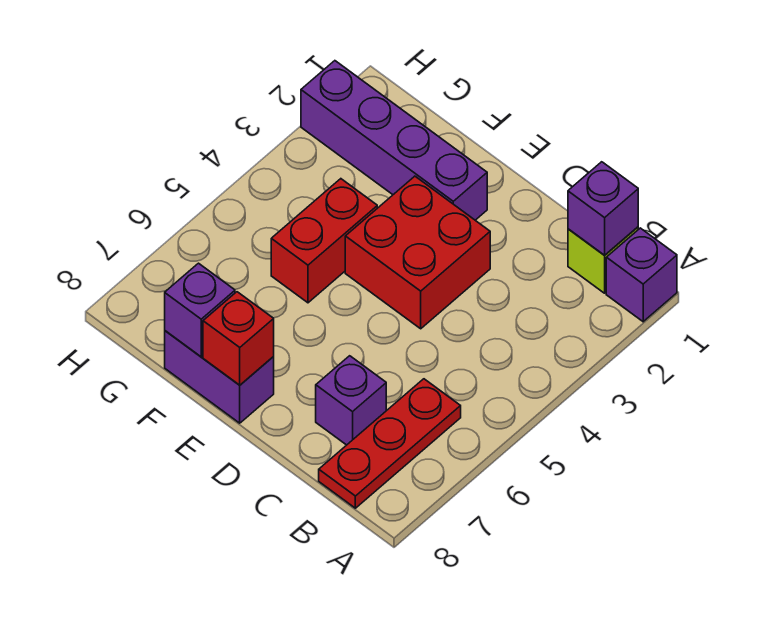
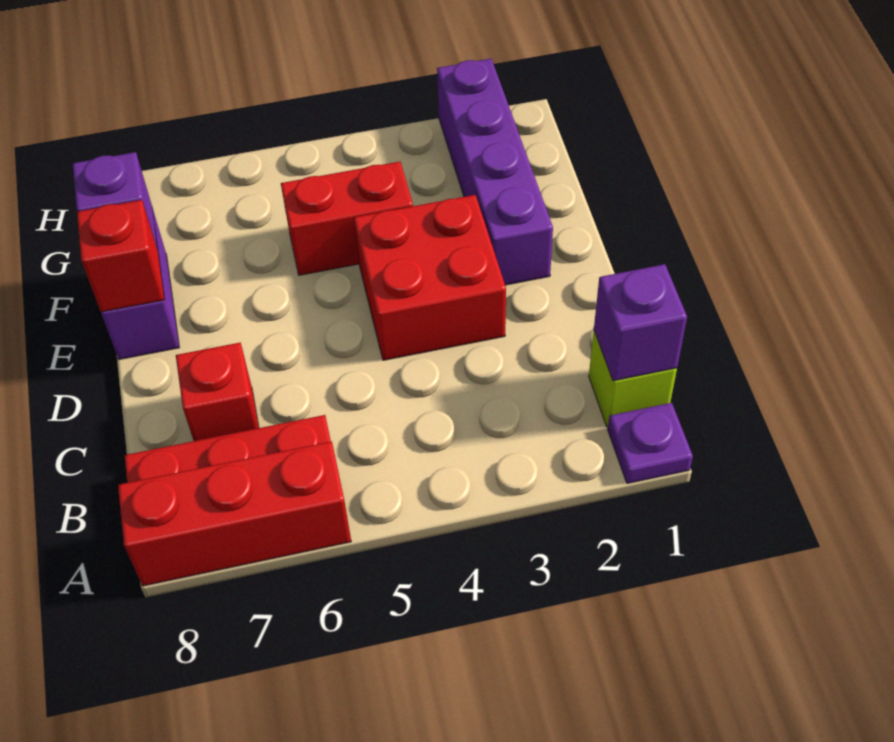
purple brick A1 level 1 -> purple plate A1 level 1
none -> red brick A6:A8 level 1
purple brick C7 level 1 -> red brick C7 level 1

